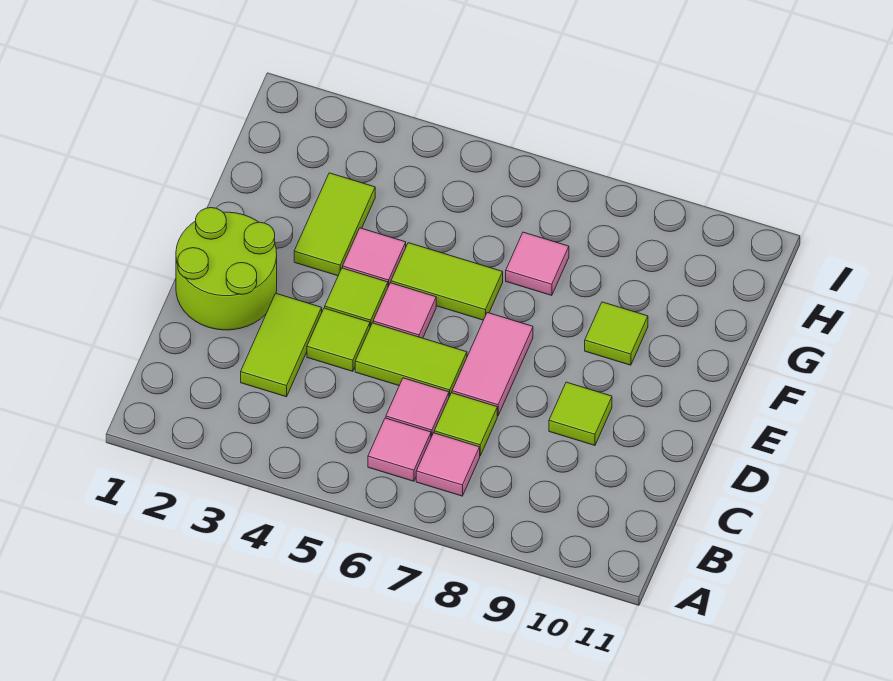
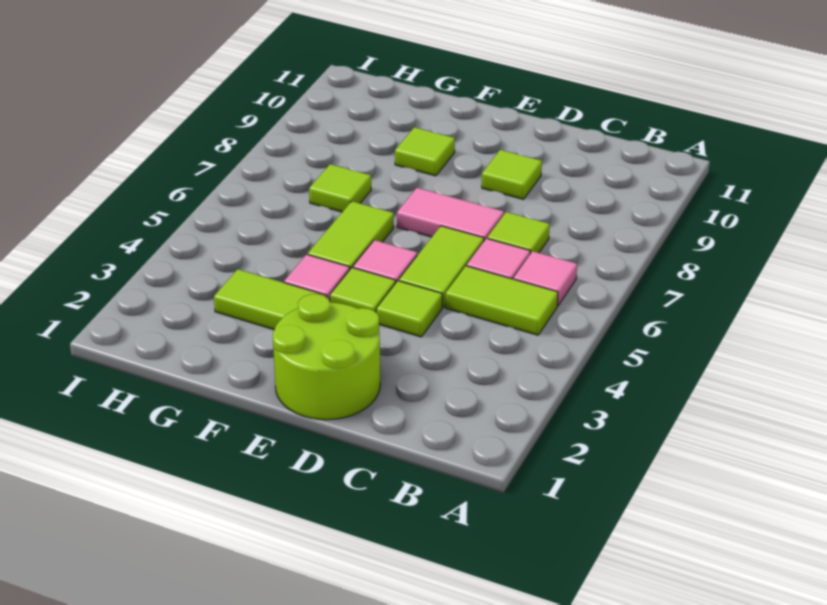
pink tile B7 level 1 -> none
lime tile C3:D3 level 1 -> lime tile B5:C5 level 1
pink tile G7 level 1 -> lime tile G7 level 1

